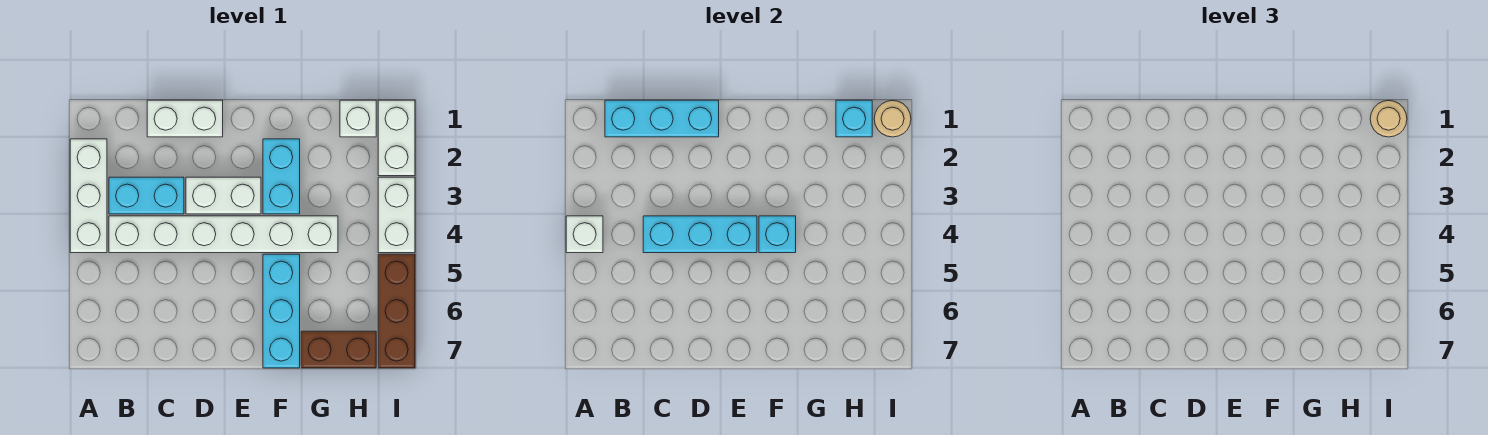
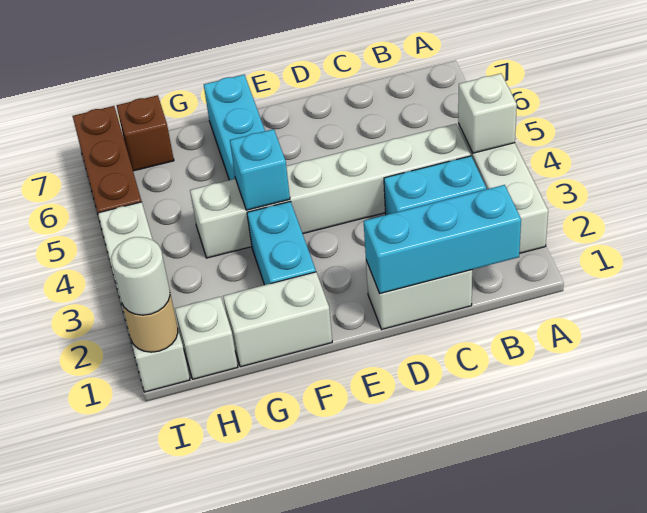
cyan brick C4:E4 level 2 -> none
white brick D3:E3 level 1 -> white brick F1:G1 level 1
brown brick G7:H7 level 1 -> brown brick H7 level 1
cyan brick H1 level 2 -> none
tan round brick I1 level 3 -> white round brick I1 level 3

